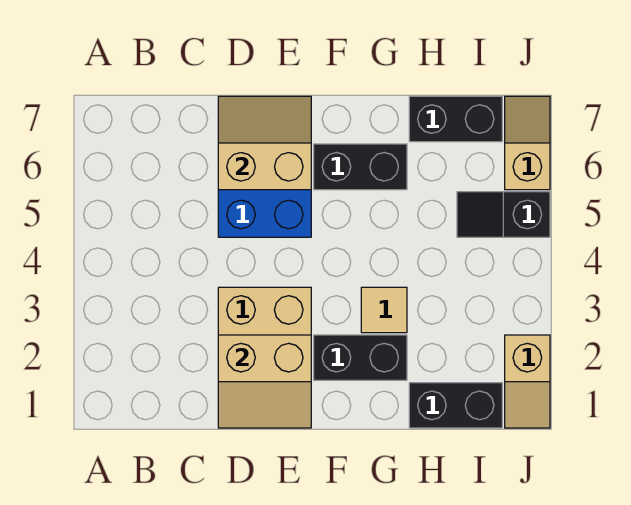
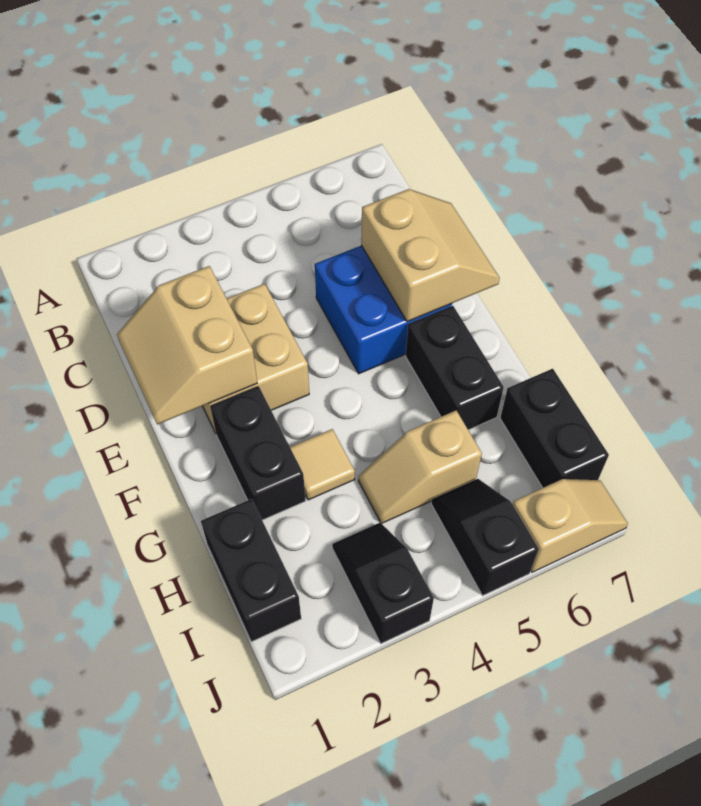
none -> black slope I3:J3 level 1 top J
tan slope J1:J2 level 1 top 2 -> tan slope H4:H5 level 1 top 5

